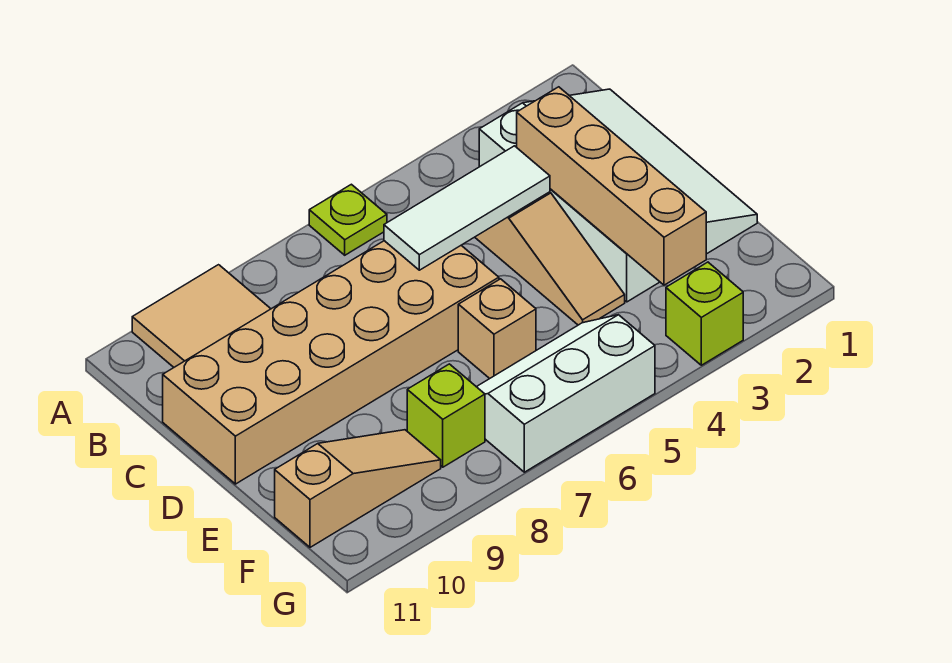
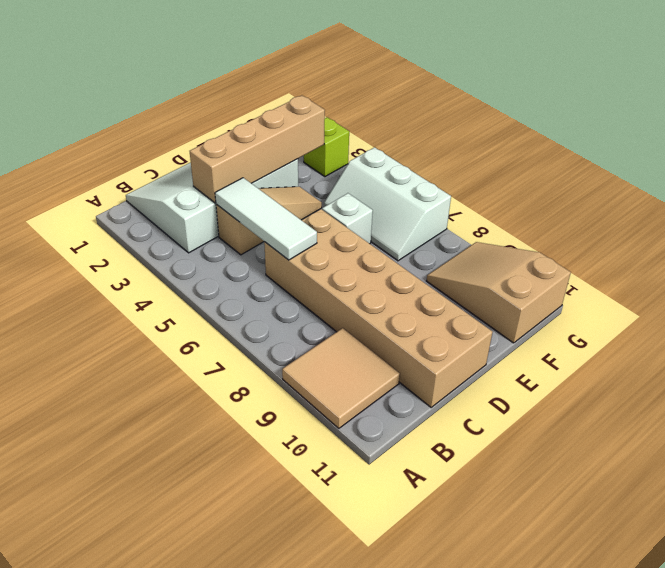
lime plate A6 level 1 -> none
tan brick E6 level 1 -> white brick E6 level 1
lime brick F8 level 1 -> none
tan slope F9:F11 level 1 top 11 -> tan slope F9:G11 level 1 top 11

